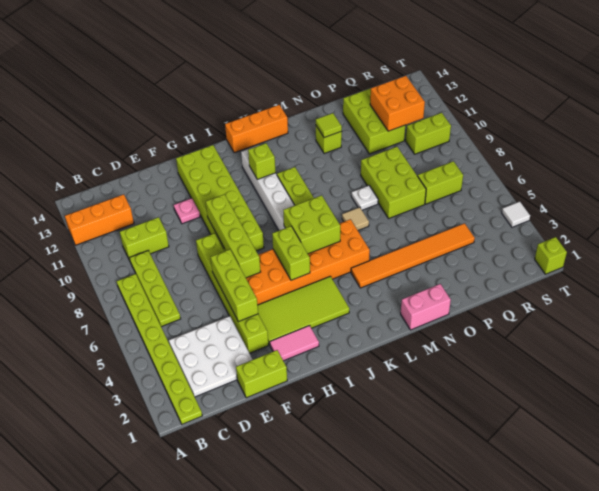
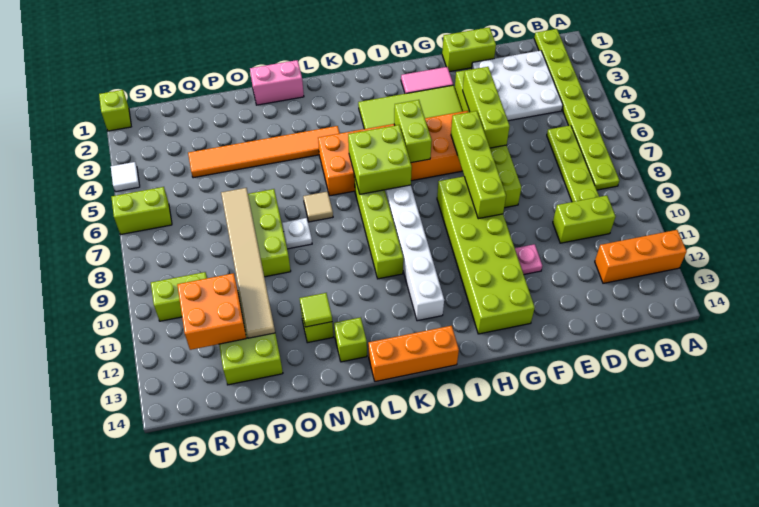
lime brick J11 level 2 -> lime brick M13 level 1
none -> tan tile P7:P12 level 2
lime brick Q7:R7 level 1 -> lime brick S6:T6 level 1

